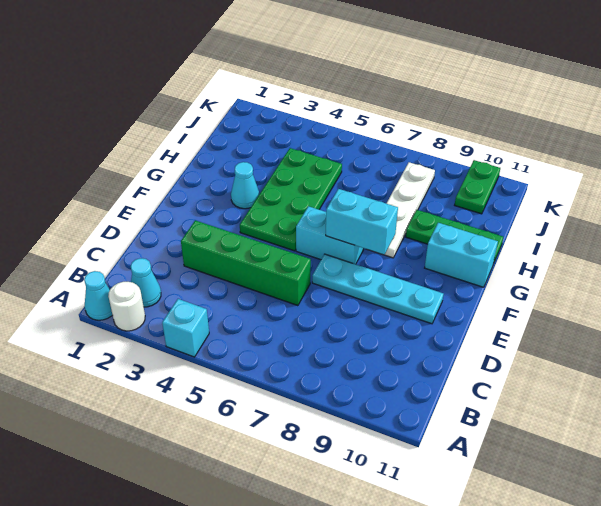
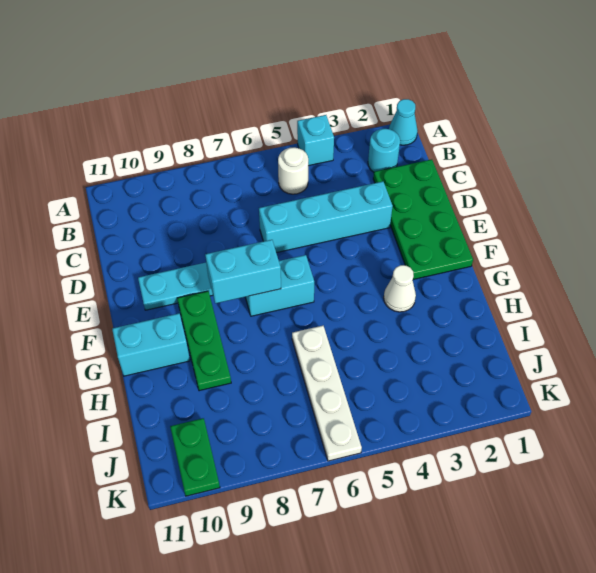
white round brick A2 level 1 -> white round brick B5 level 1
cyan cone B2 level 1 -> cyan round brick B2 level 1
green brick D3:D6 level 1 -> cyan brick D3:D6 level 1
green plate F4:I5 level 1 -> green plate C1:F2 level 1
cyan cone G3 level 1 -> white cone G3 level 1
white plate G8:J8 level 1 -> white plate H6:K6 level 1
green plate H9:H11 level 1 -> green plate F9:H9 level 1

